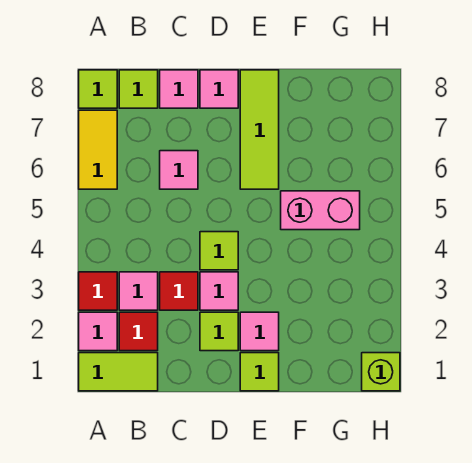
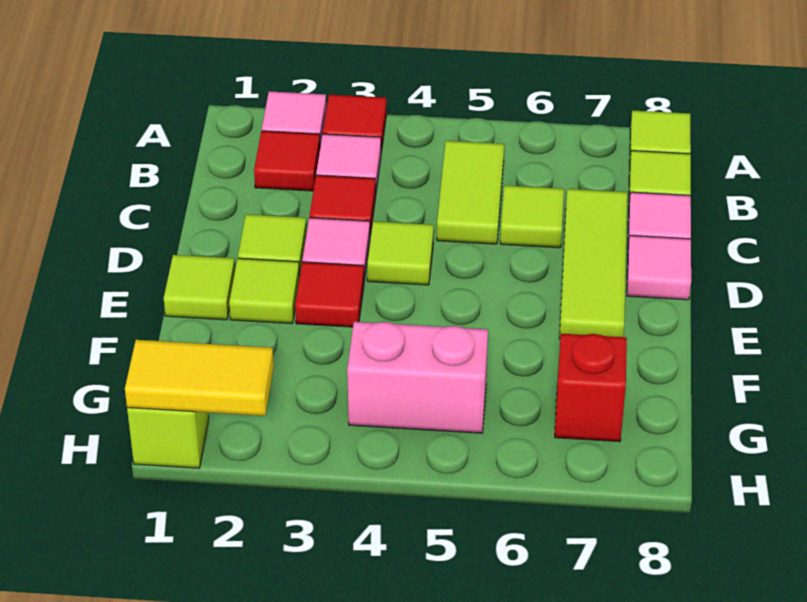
lime tile A1:B1 level 1 -> lime tile B5:C5 level 1
yellow tile A6:A7 level 1 -> yellow tile H1:H2 level 2
pink tile C6 level 1 -> lime tile C6 level 1
pink tile E2 level 1 -> lime tile E2 level 1
none -> red tile E3 level 1
lime tile E6:E8 level 1 -> lime tile C7:E7 level 1
pink brick F5:G5 level 1 -> pink brick G4:G5 level 1
none -> red brick G7 level 1

